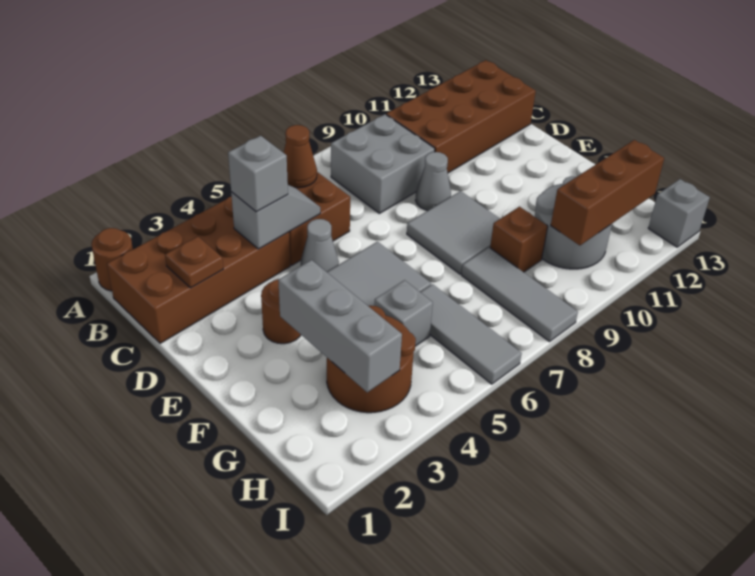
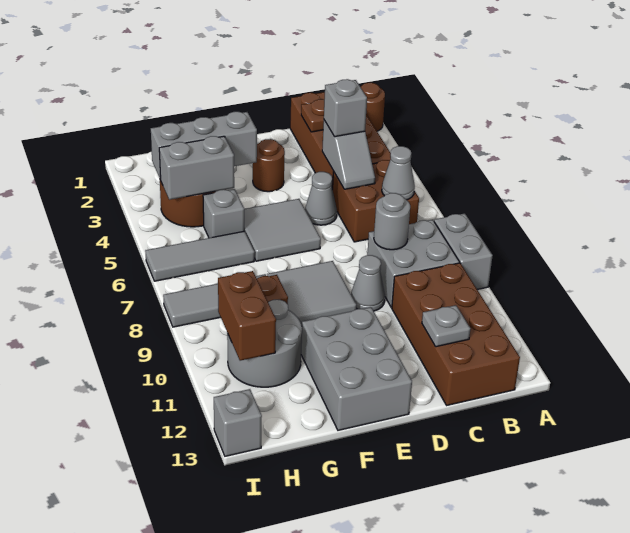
none -> grey brick A8:A9 level 1
brown cone B6 level 2 -> grey cone B6 level 2
none -> grey round brick C8 level 2
none -> grey plate C12 level 2
none -> grey brick E11:F13 level 1
none -> grey brick G4:H4 level 2
brown brick H10:H12 level 2 -> brown brick H10:H11 level 2

